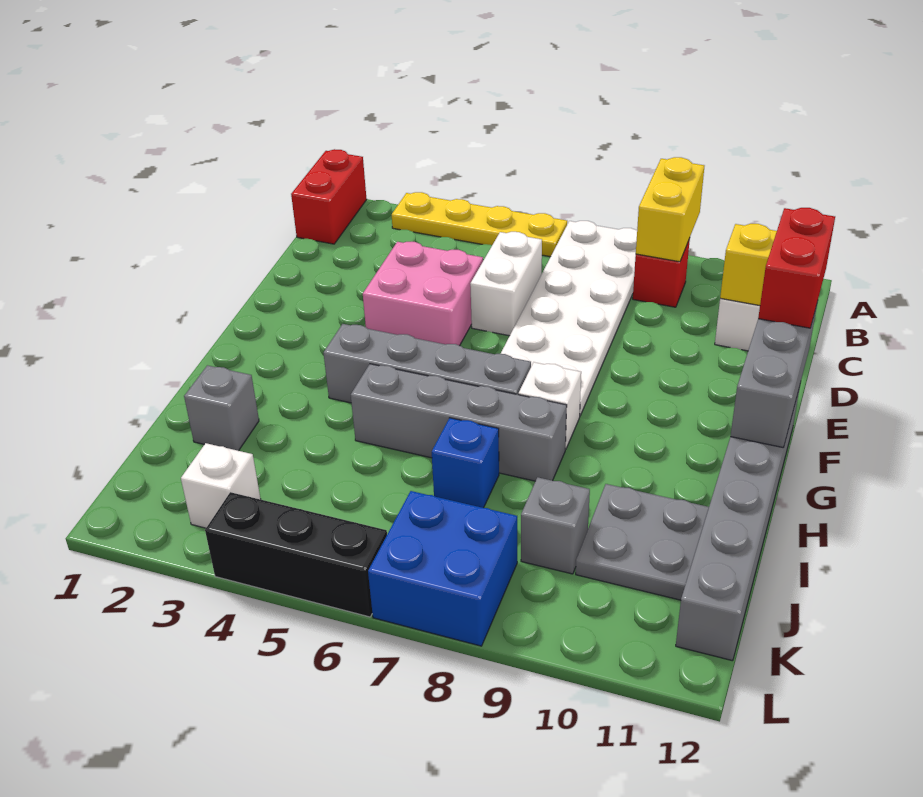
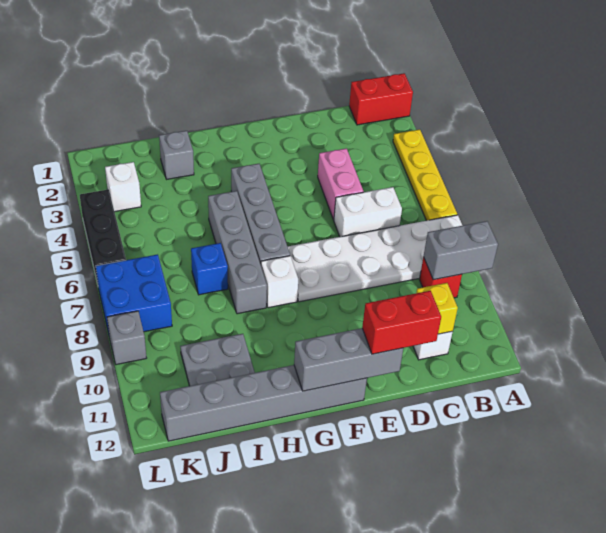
yellow brick A9:B9 level 2 -> grey brick A9:B9 level 2
pink brick D4:E5 level 1 -> pink brick D4:D5 level 1
grey brick J9 level 1 -> grey brick L9 level 1

